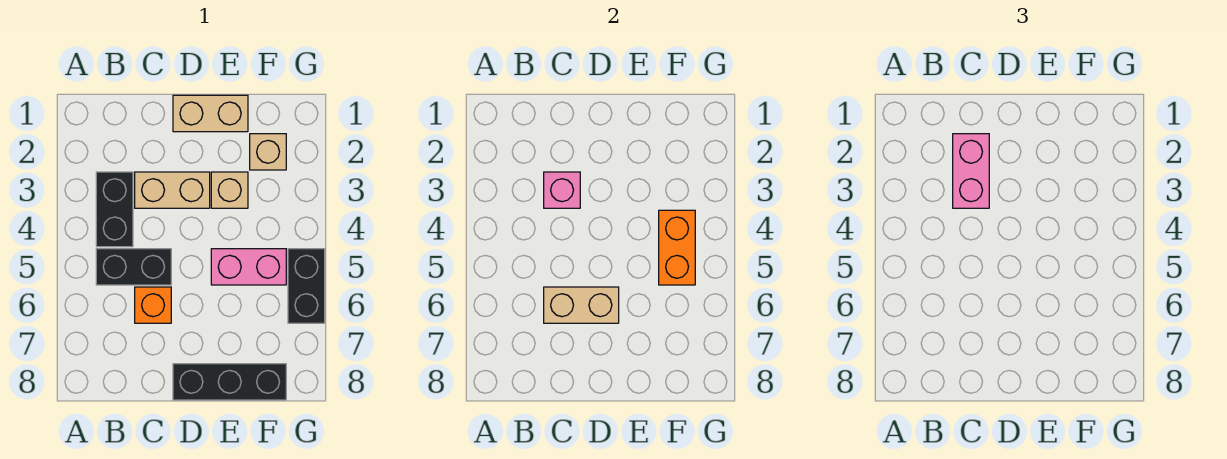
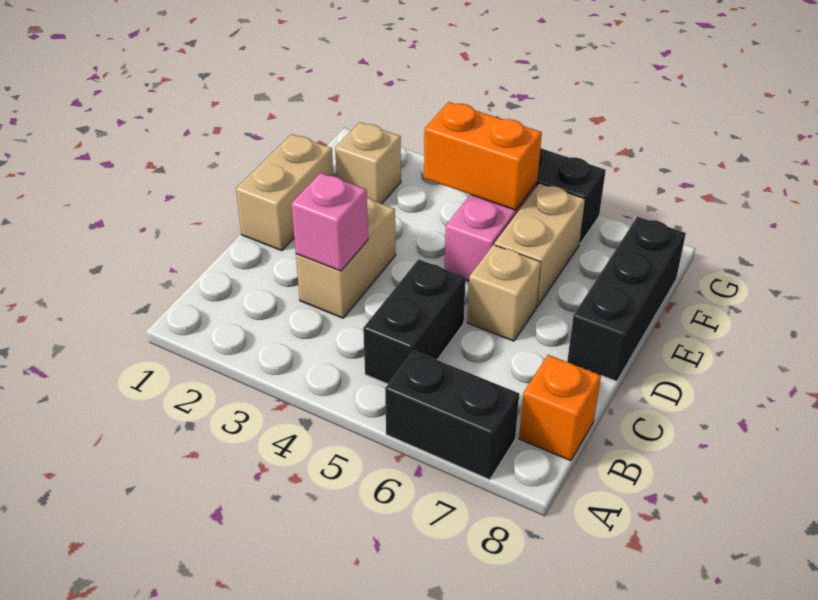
black brick B3:B4 level 1 -> black brick A6:A7 level 1
pink brick C2:C3 level 3 -> none
orange brick C6 level 1 -> orange brick B8 level 1
tan brick C6:D6 level 2 -> tan brick E6:F6 level 1
tan brick E3 level 1 -> tan brick D6 level 1

